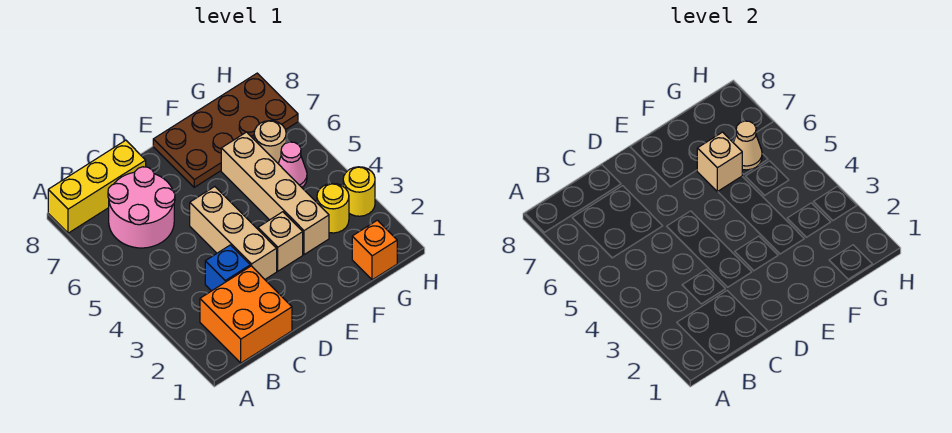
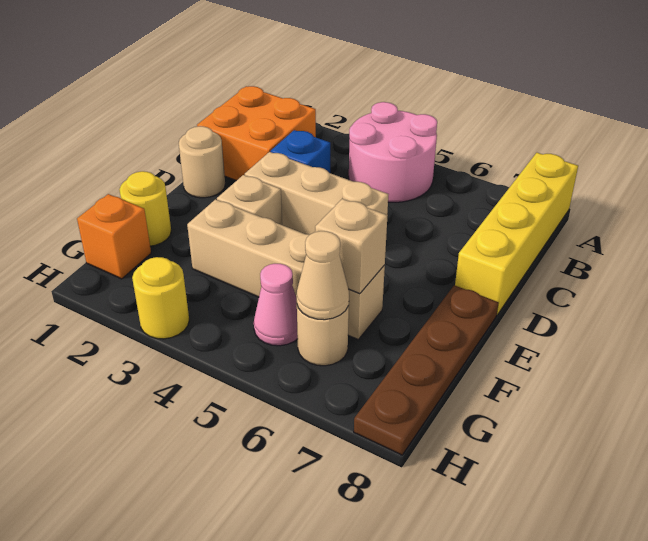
yellow brick A8:C8 level 1 -> yellow brick A8:D8 level 1
pink round brick B6:C7 level 1 -> pink round brick A4:B5 level 1
none -> tan round brick D1 level 1
brown plate E7:H8 level 1 -> brown plate E8:H8 level 1
yellow round brick G3 level 1 -> yellow round brick F1 level 1

